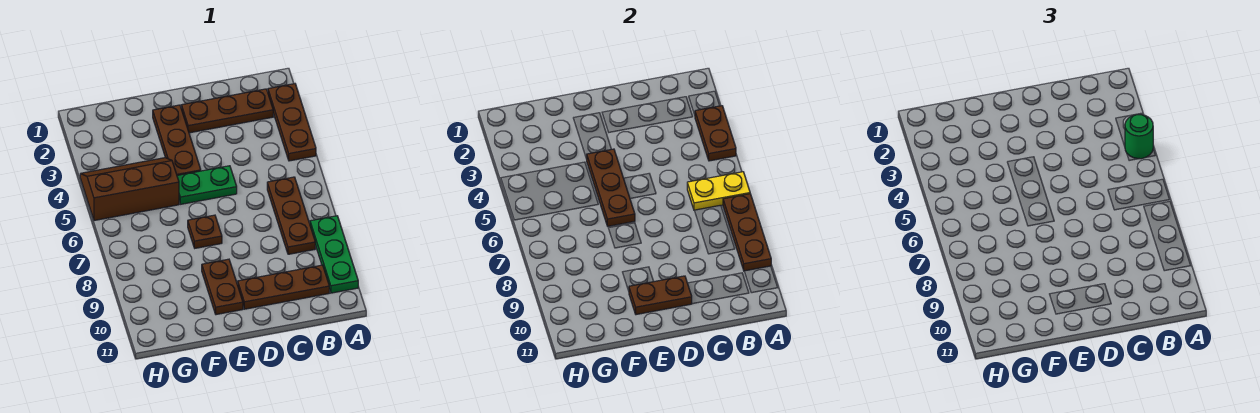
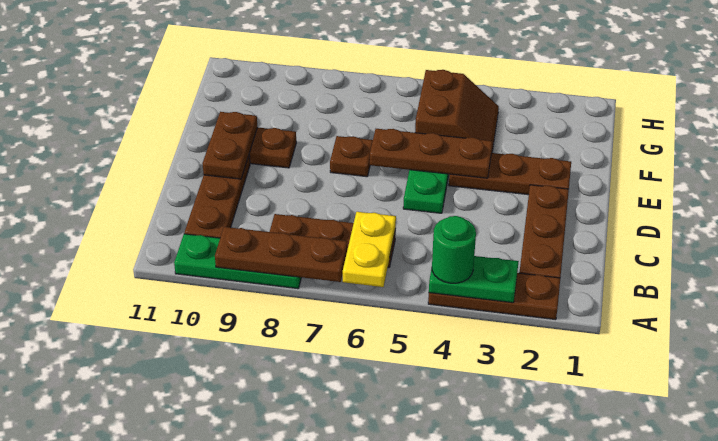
brown plate A3:A4 level 2 -> green plate A3:A4 level 2
brown slope F4:H5 level 1 top 5 -> brown slope F4:G5 level 1 top 5

